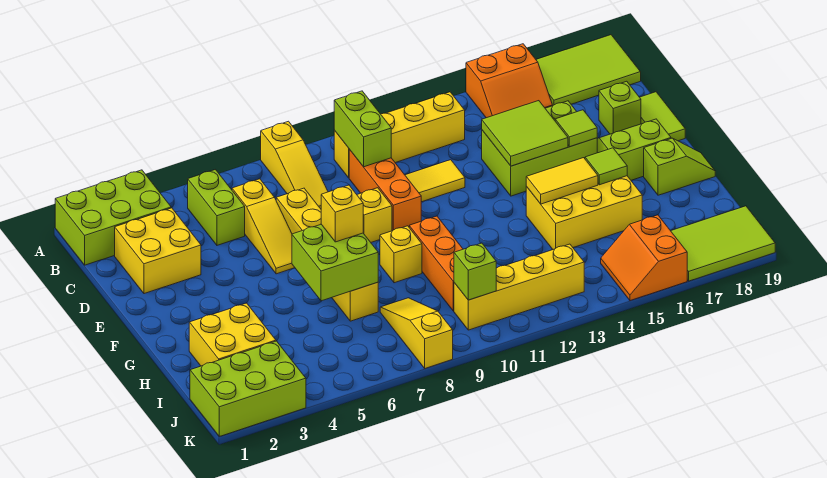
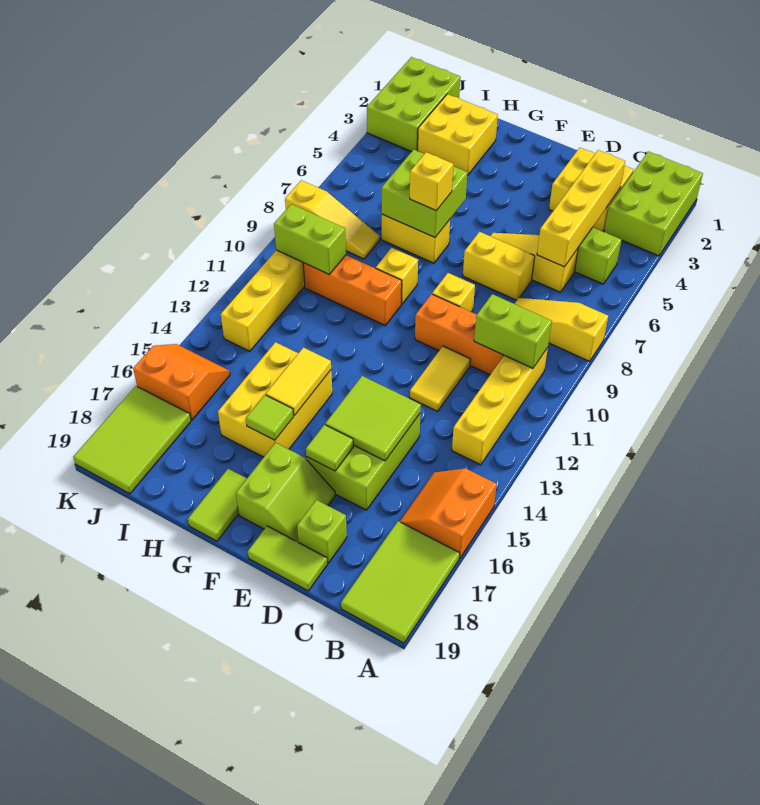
none -> yellow brick C3:C6 level 2
lime slope G18:G19 level 1 top 18 -> lime tile G18:G19 level 1
lime brick J10 level 2 -> lime brick I10:J10 level 2

